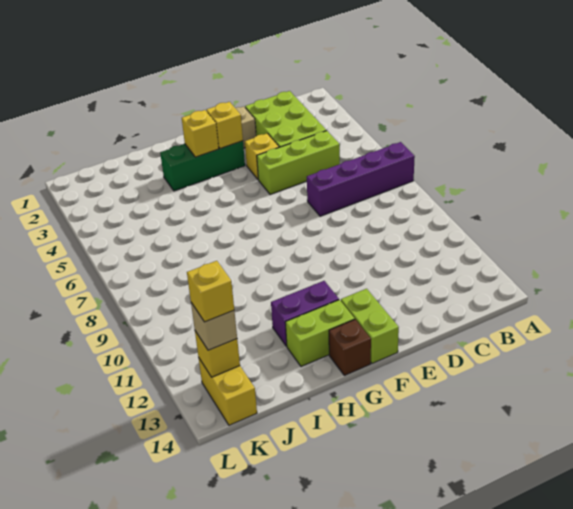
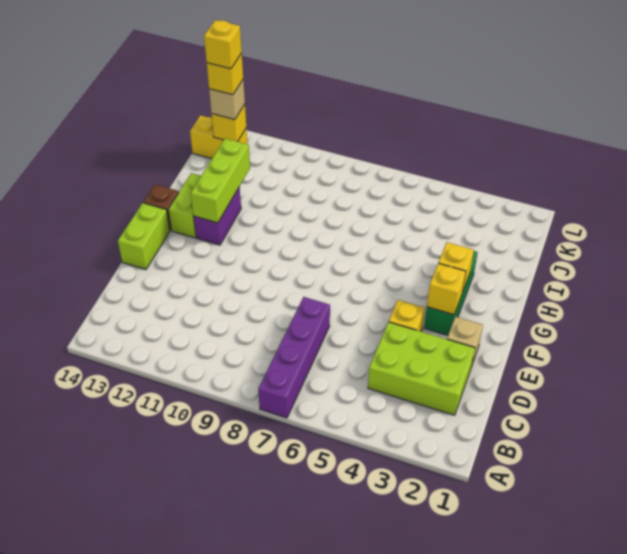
lime brick C5:E5 level 1 -> lime brick G12:I12 level 2
lime brick F13:F14 level 1 -> lime brick E14:F14 level 1
none -> yellow brick K13 level 5

